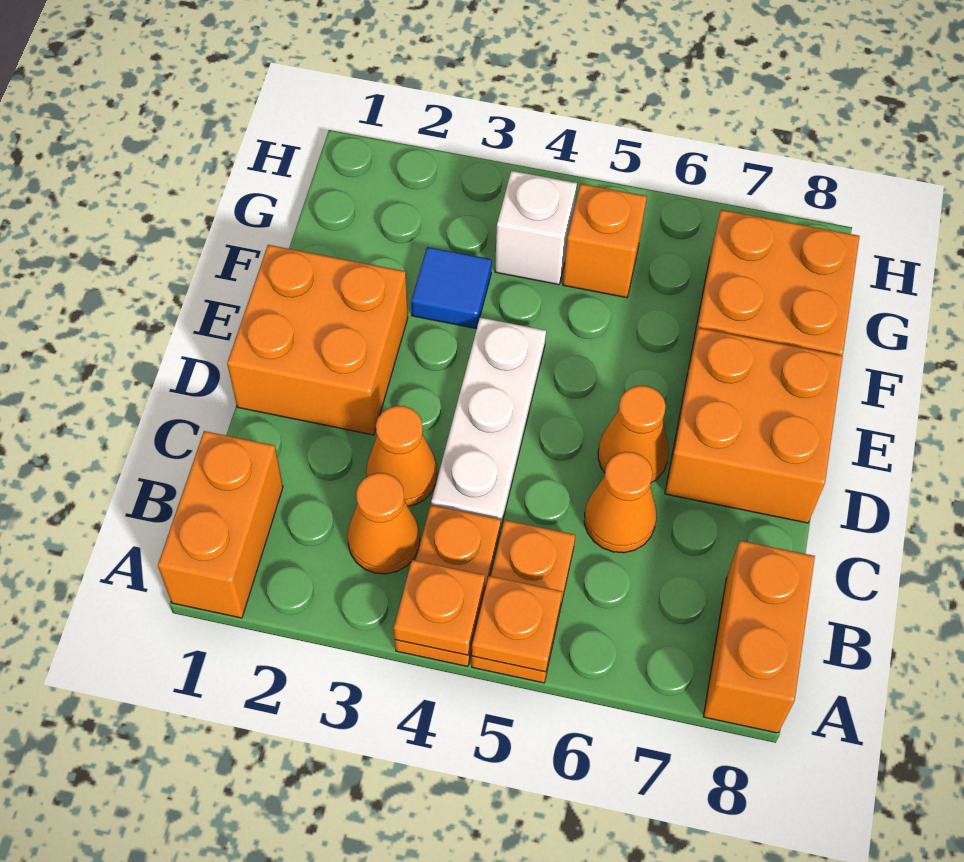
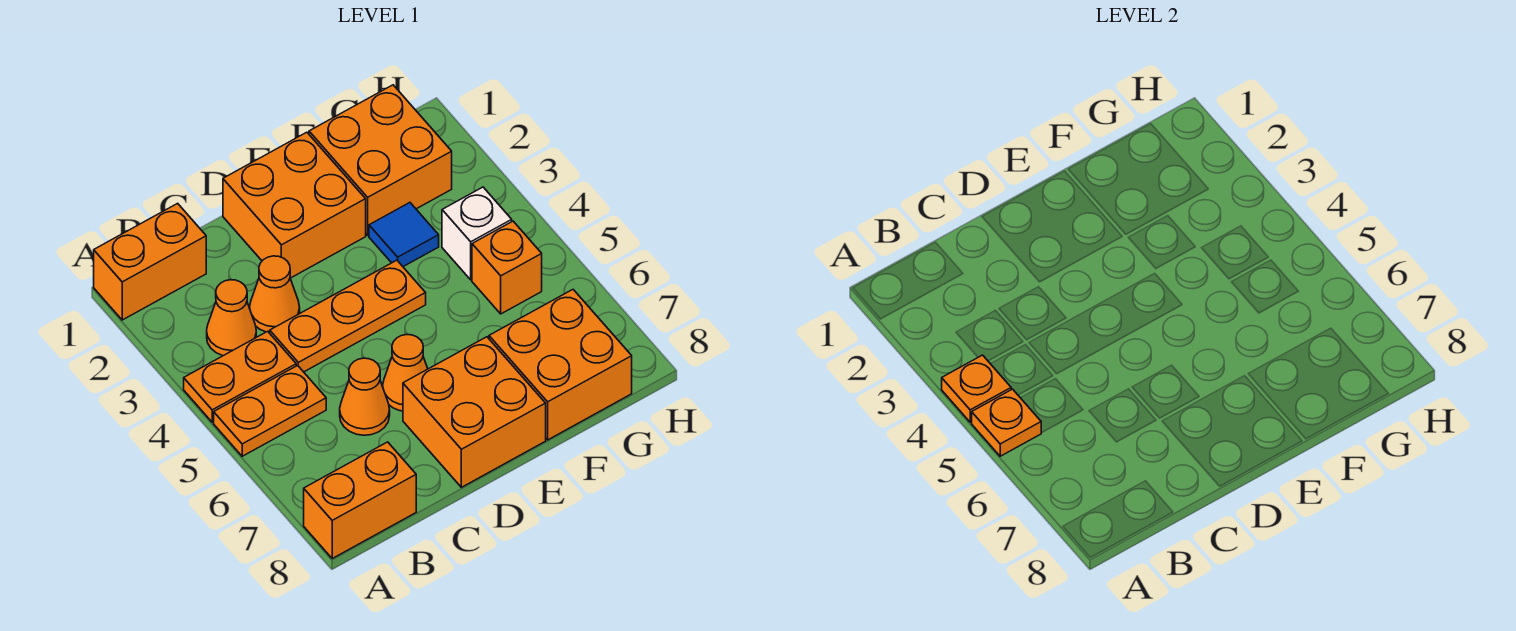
white plate C4:E4 level 1 -> orange plate C4:E4 level 1
none -> orange brick F1:G2 level 1

